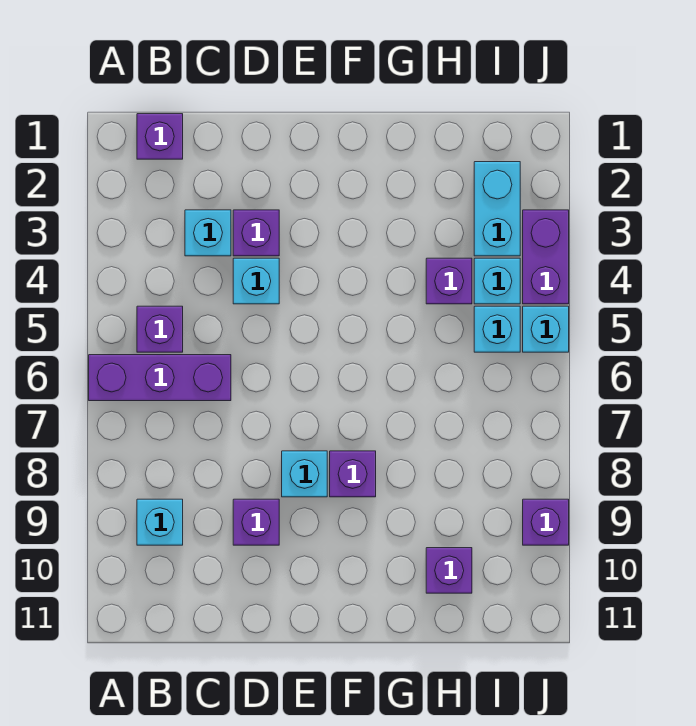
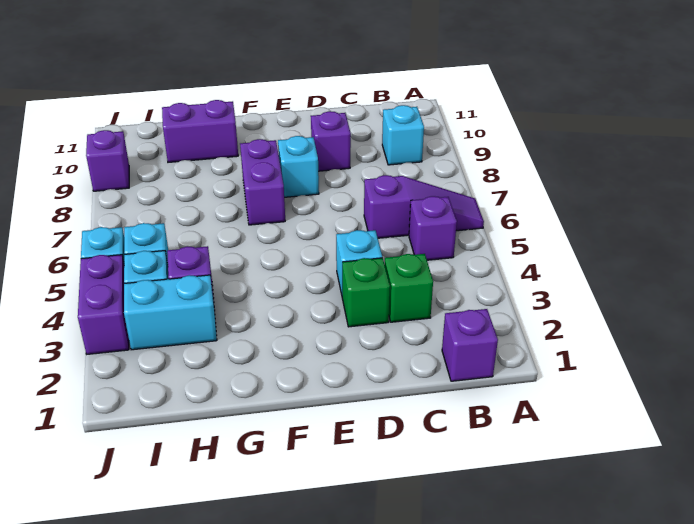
purple brick A6:C6 level 1 -> purple slope A6:C6 level 1 top C
cyan brick C3 level 1 -> green brick C3 level 1
purple brick D3 level 1 -> green brick D3 level 1
purple brick F8 level 1 -> purple brick F7:F8 level 1
purple brick H10 level 1 -> purple brick G10:H10 level 1
cyan brick I2:I3 level 1 -> cyan brick H3:I3 level 1

